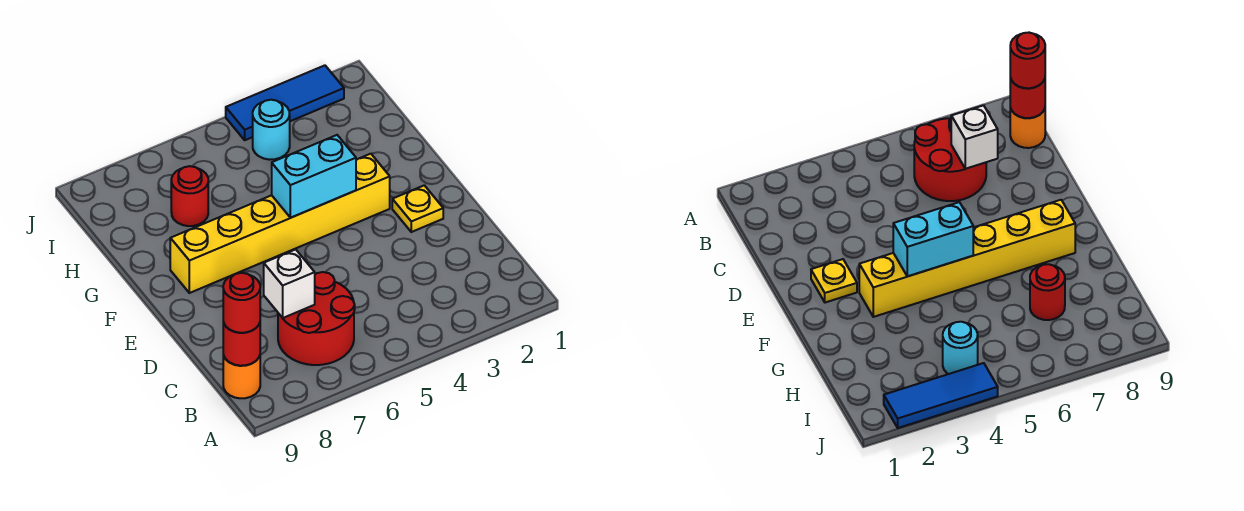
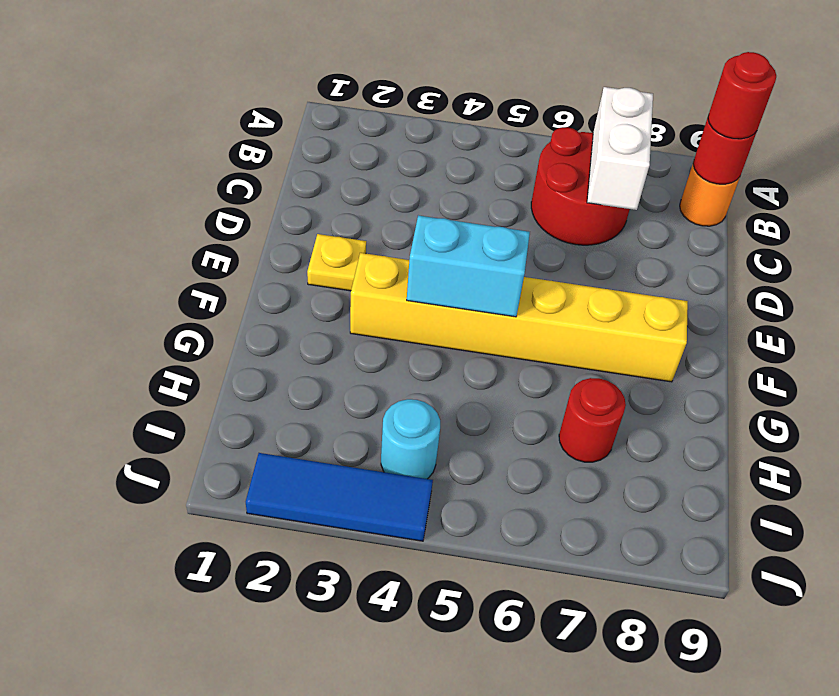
white brick C7 level 2 -> white brick B7:C7 level 2

